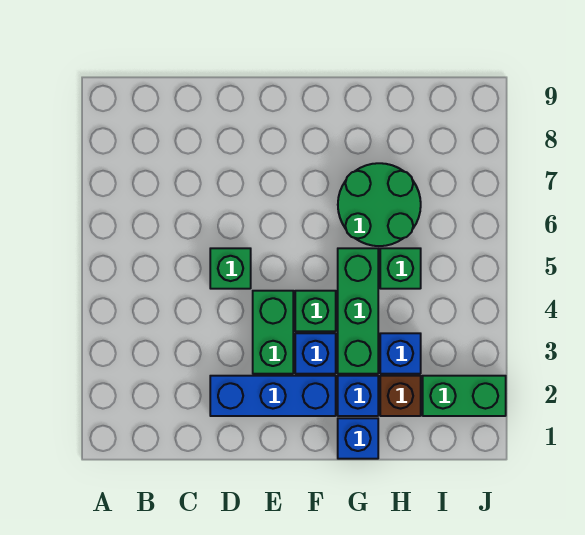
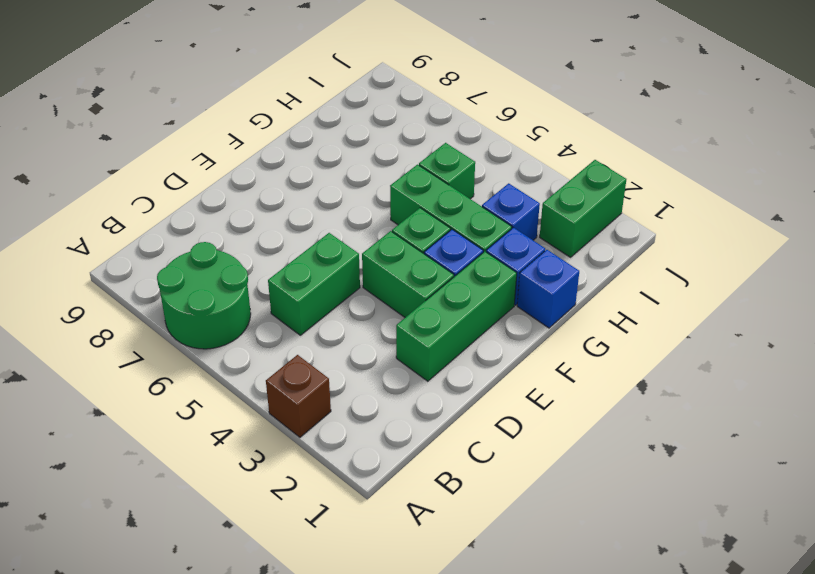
blue brick D2:F2 level 1 -> green brick D2:F2 level 1
green brick D5 level 1 -> green brick C5:D5 level 1
green round brick G6:H7 level 1 -> green round brick A6:B7 level 1
brown brick H2 level 1 -> brown brick A3 level 1

